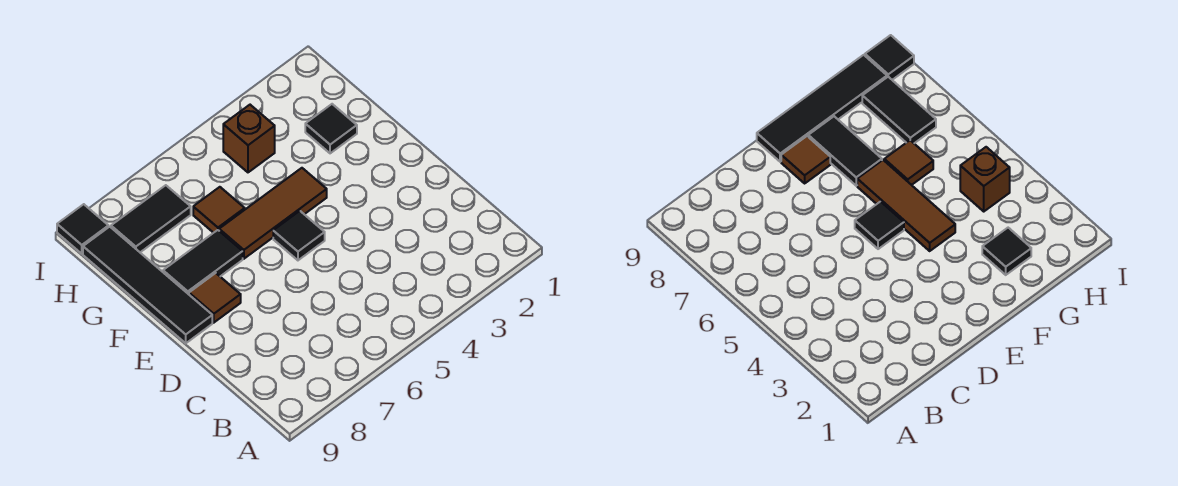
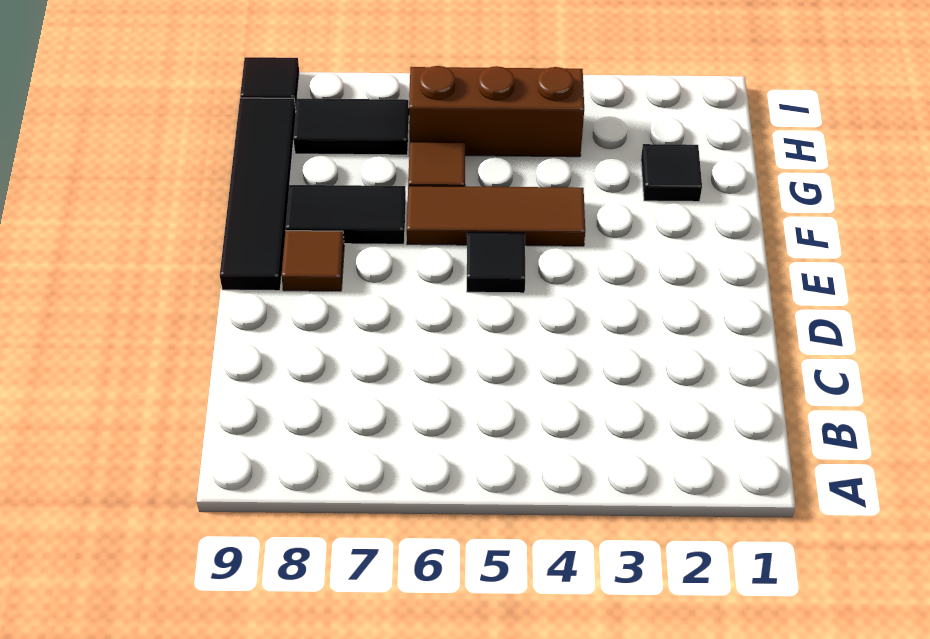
brown brick H4 level 1 -> brown brick H4:H6 level 1

